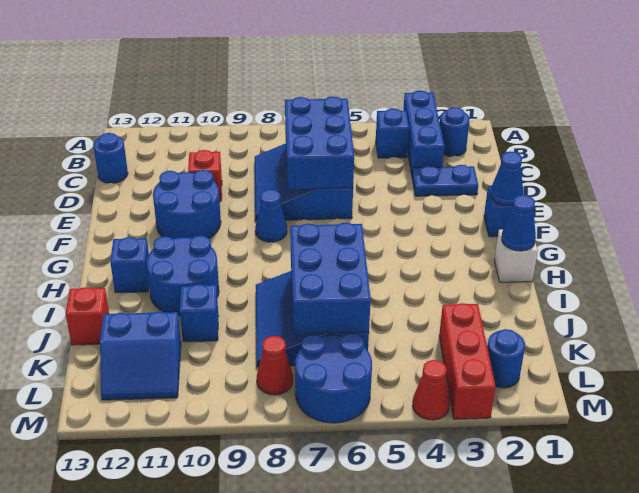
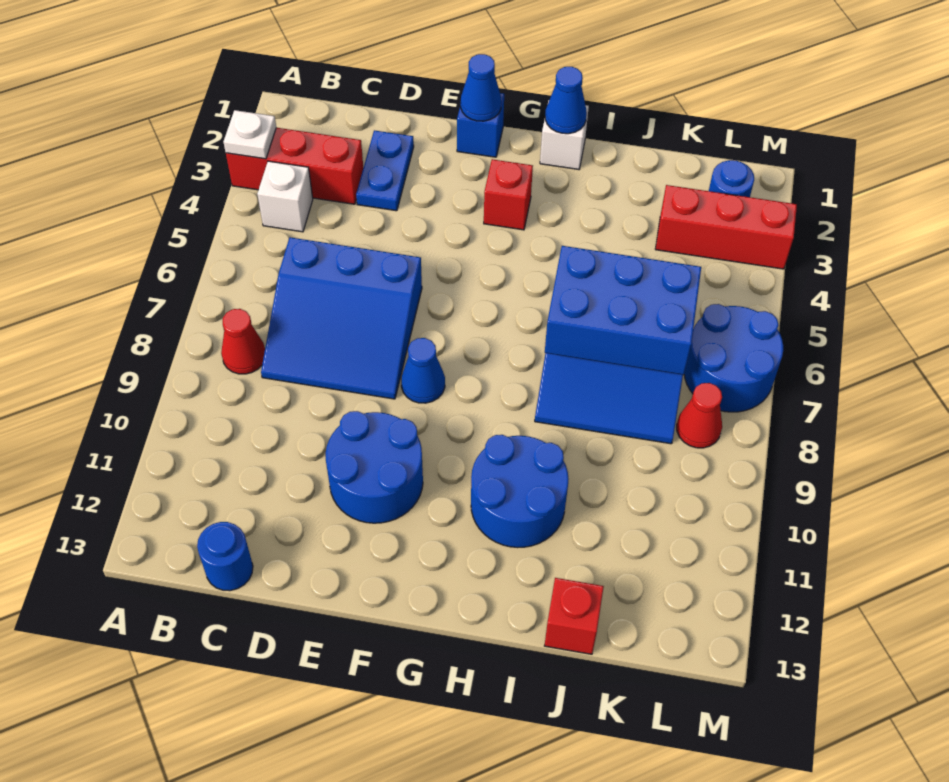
blue brick A3:C3 level 1 -> red brick A3:C3 level 1
none -> white plate A3 level 2
blue round brick B2 level 1 -> none
blue brick B4 level 1 -> white brick B4 level 1
blue brick C6:E7 level 2 -> none
red brick D10 level 1 -> red brick G3 level 1
blue brick H12 level 1 -> none
blue brick J10 level 1 -> none
blue slope K11:L12 level 1 top K -> none
red cone M4 level 1 -> red cone B8 level 1

